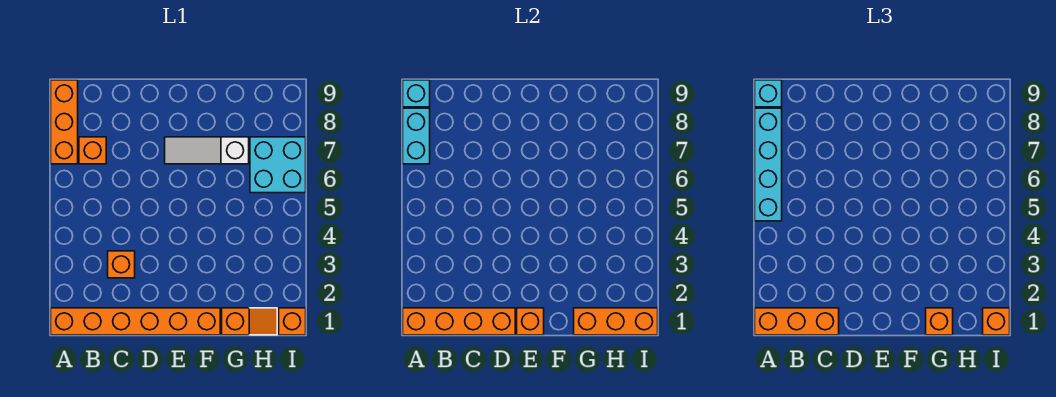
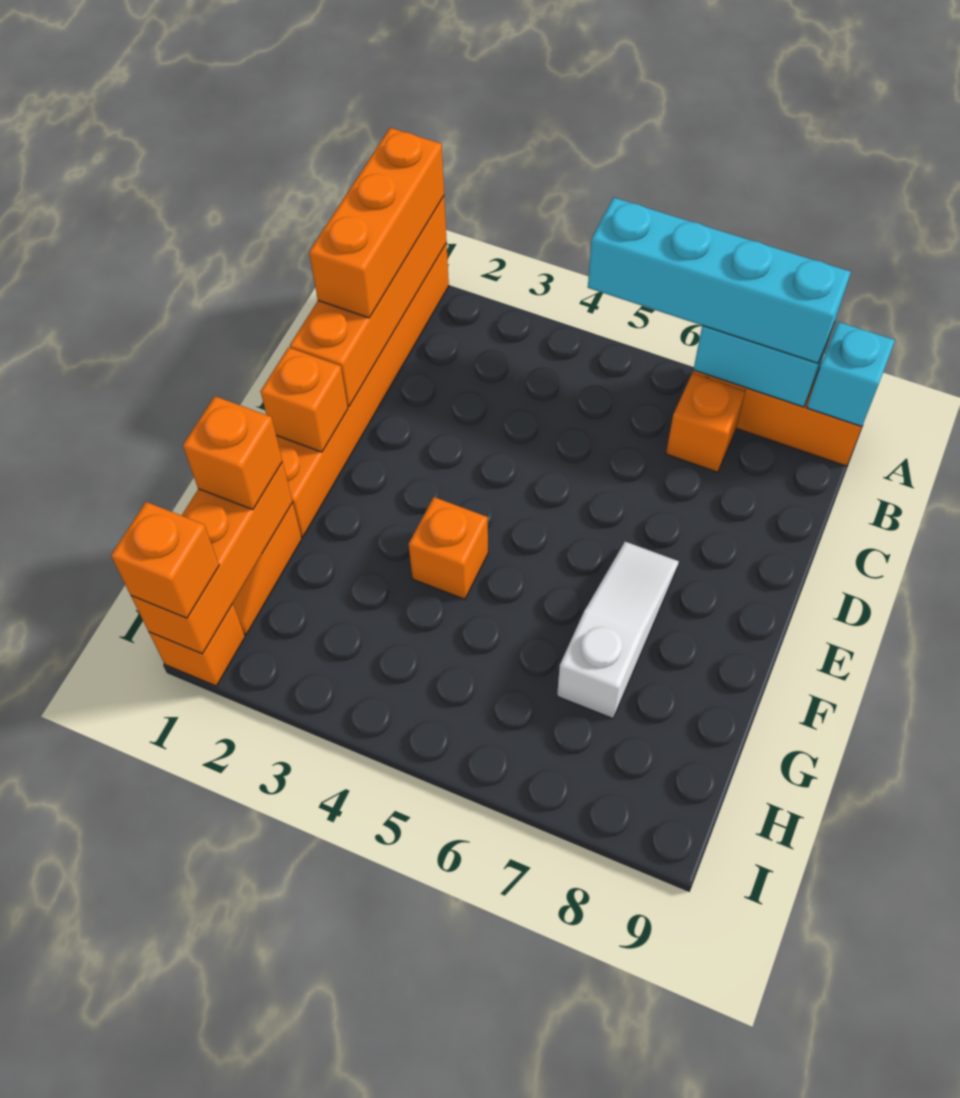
cyan brick A9 level 3 -> none
orange brick C3 level 1 -> orange brick F4 level 1
cyan brick H6:I7 level 1 -> none

